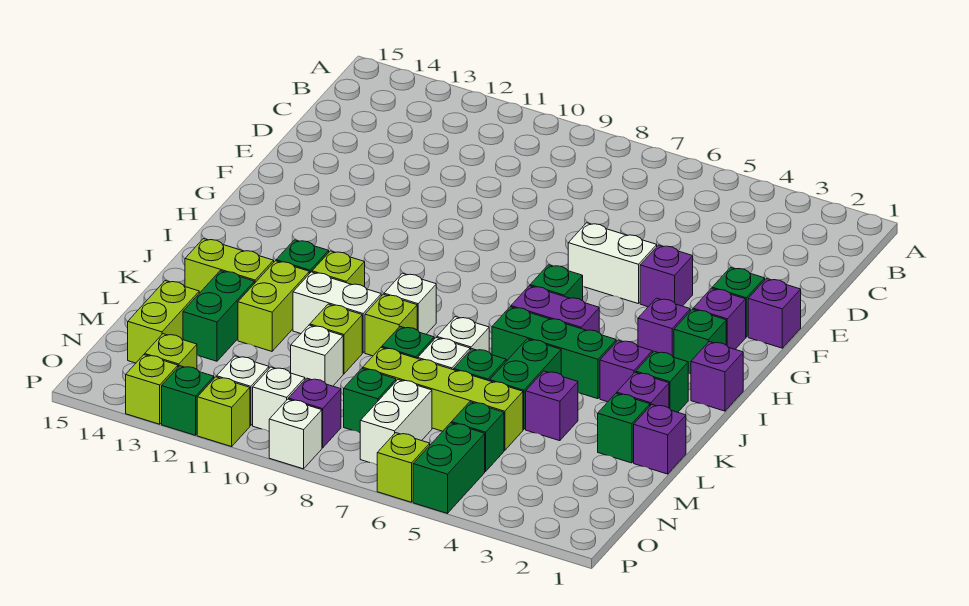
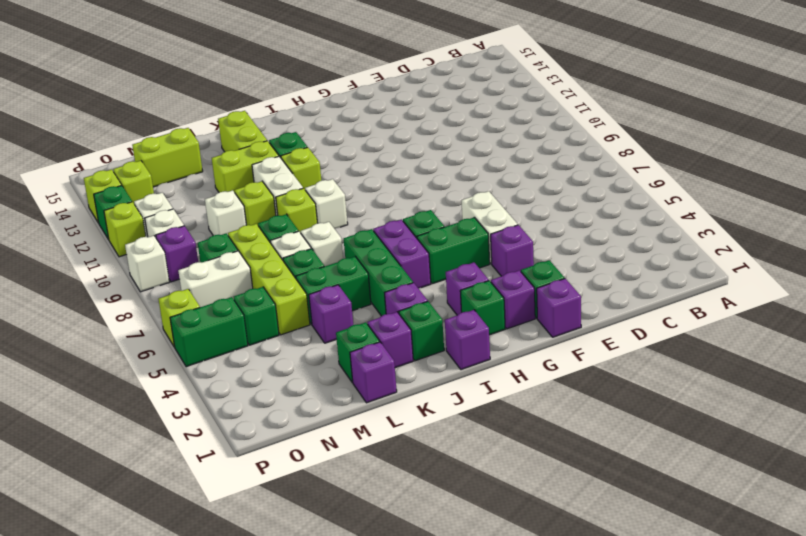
green brick L13:M13 level 1 -> green brick G5:H5 level 1

